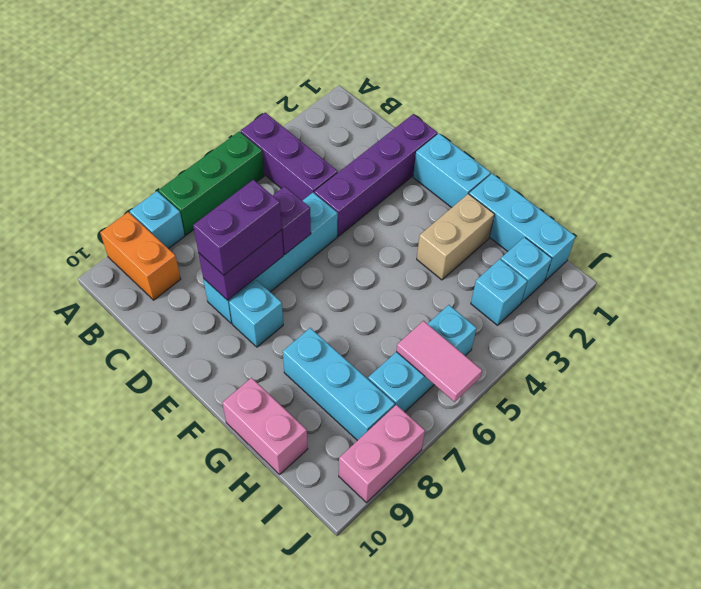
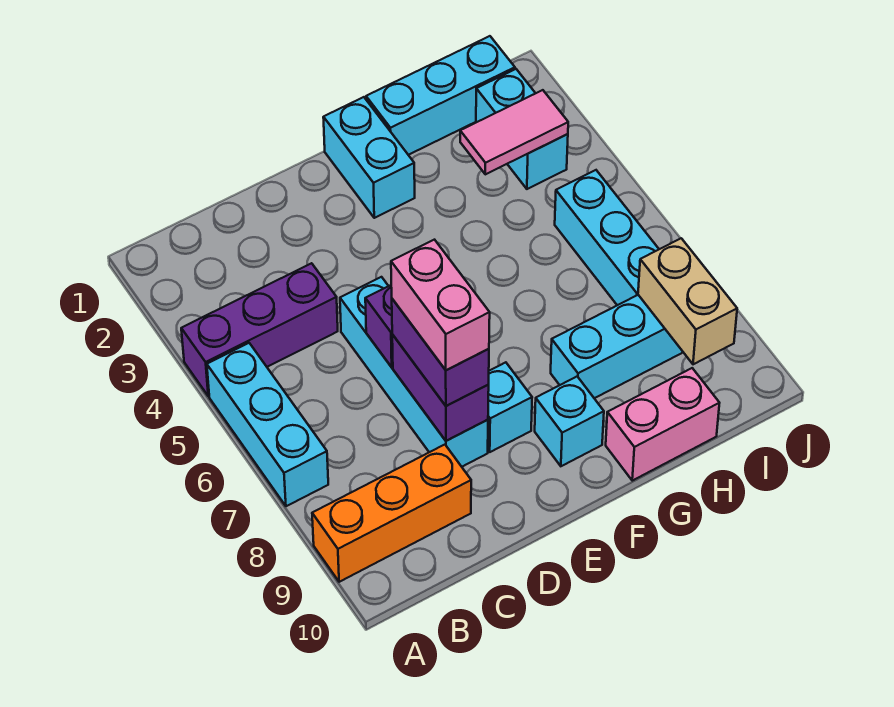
green brick A5:A7 level 1 -> cyan brick A5:A7 level 1
cyan brick A8 level 1 -> cyan brick F9 level 1
orange brick A9:B9 level 1 -> orange brick A9:C9 level 1
purple brick D1:D4 level 1 -> none
cyan brick E1:F1 level 1 -> cyan brick F1:F2 level 1
tan brick G2:G3 level 1 -> tan brick I8:I9 level 2
pink tile I6:J6 level 2 -> pink tile H3:I3 level 2
pink brick J8:J9 level 1 -> pink brick D7:D8 level 4

